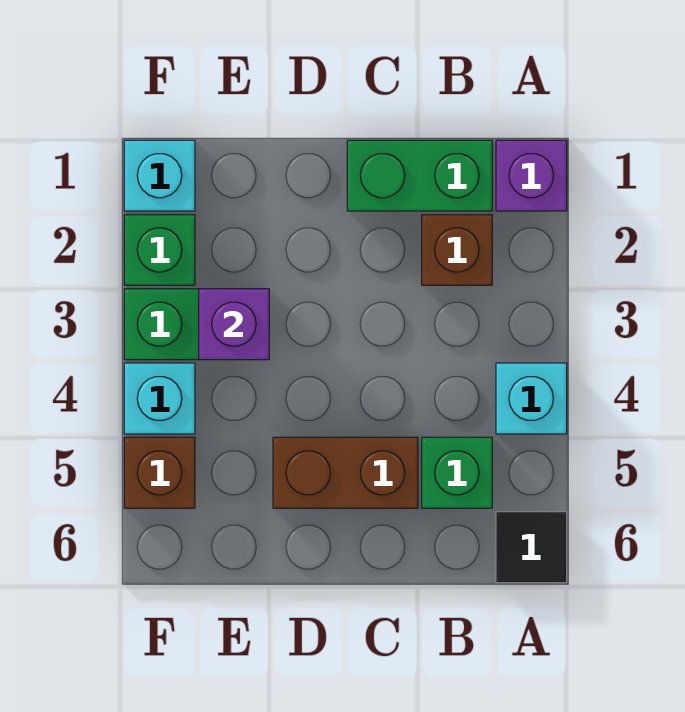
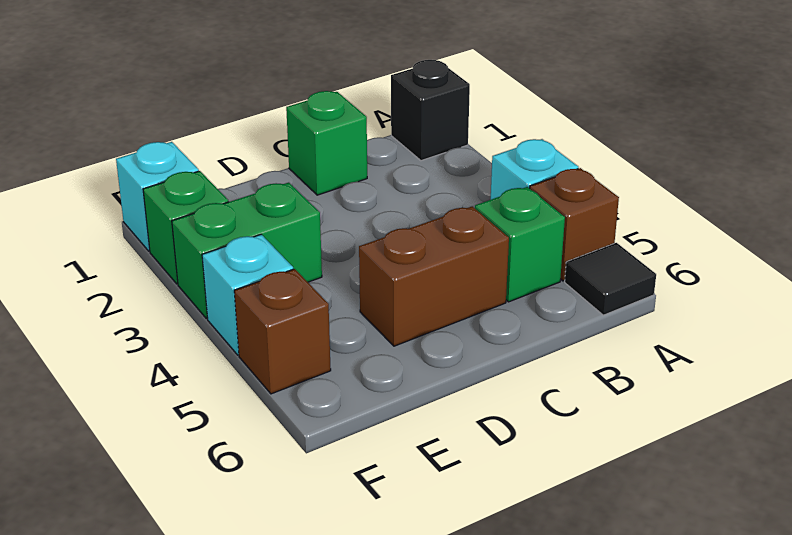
purple brick A1 level 1 -> black brick A1 level 1
green brick B1:C1 level 1 -> green brick C1 level 1
brown brick B2 level 1 -> brown brick A5 level 1
purple brick E3 level 2 -> none

